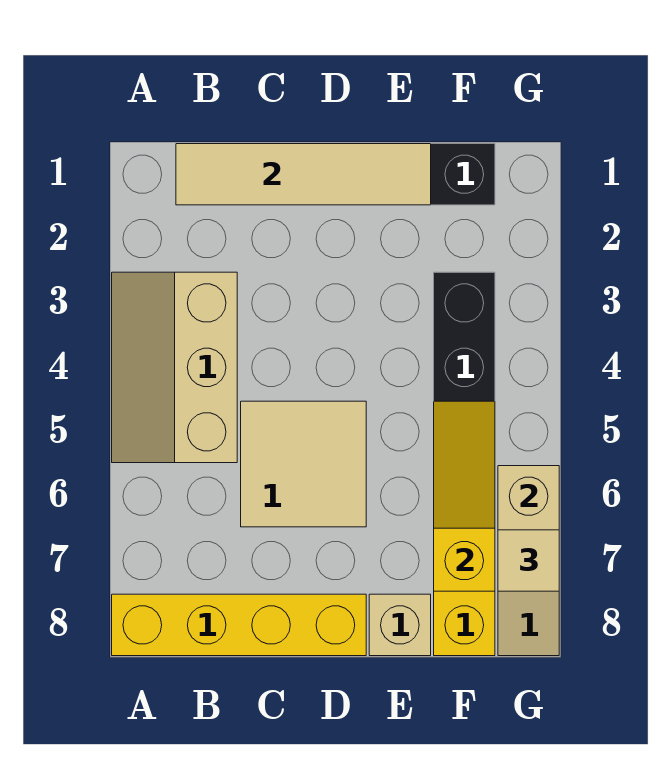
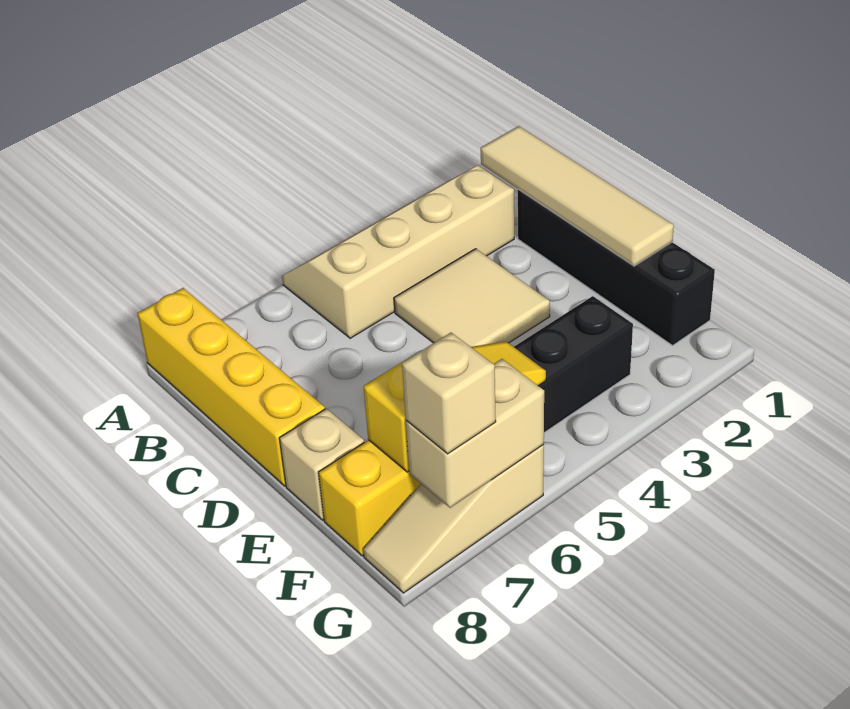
tan slope A3:B5 level 1 top B -> tan slope A2:B5 level 1 top B
tan tile C5:D6 level 1 -> tan tile C3:D4 level 1
tan tile G7 level 3 -> tan brick G7 level 3

